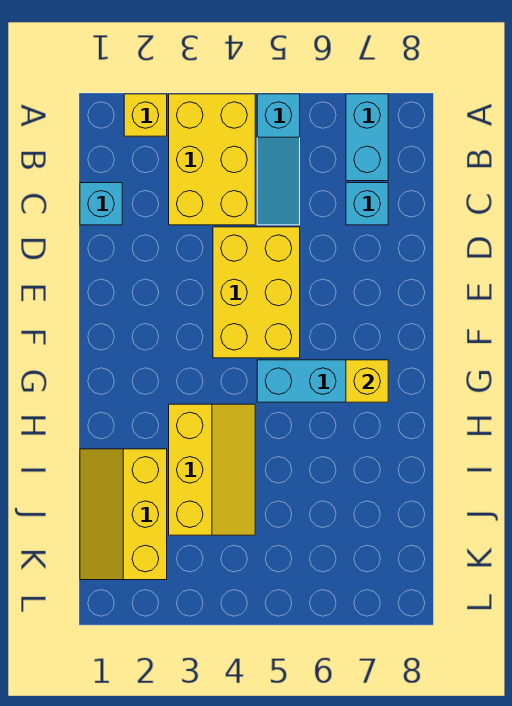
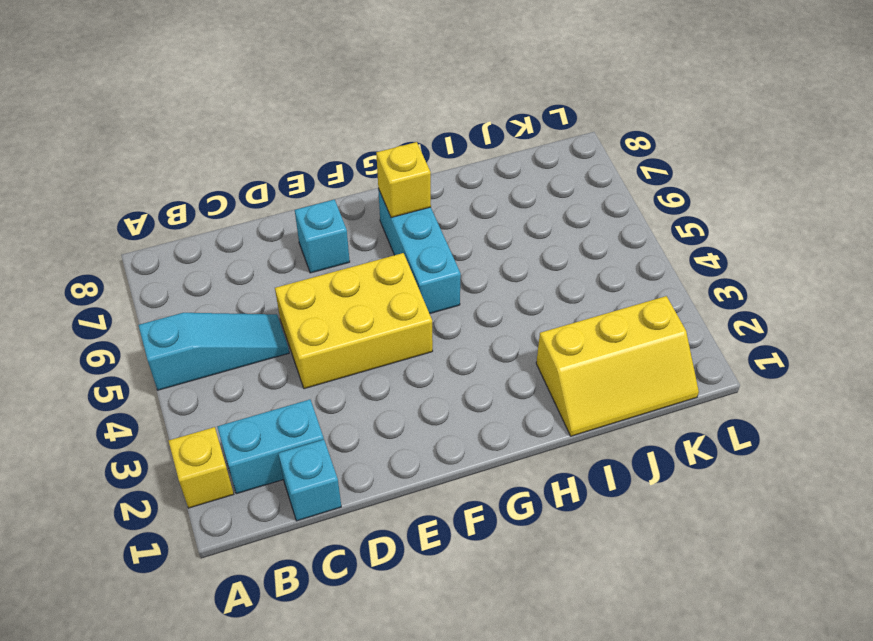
yellow brick A3:C4 level 1 -> none
cyan brick A7:B7 level 1 -> cyan brick B2:C2 level 1
cyan brick C7 level 1 -> cyan brick E7 level 1
yellow slope H3:J4 level 1 top 3 -> none

